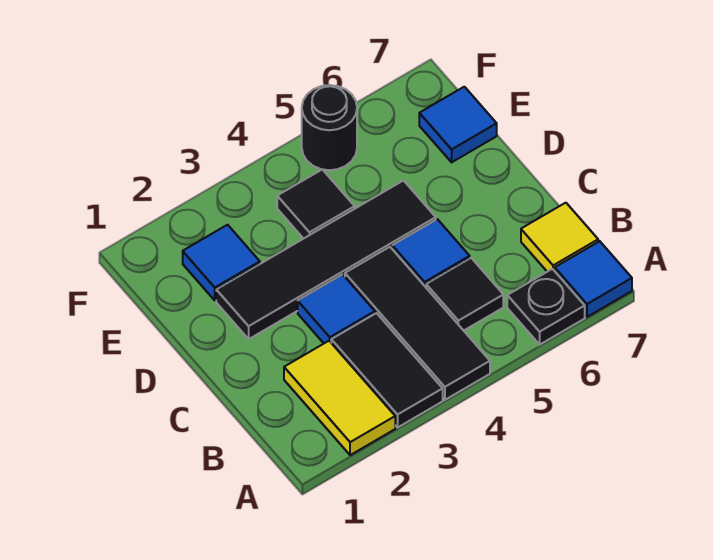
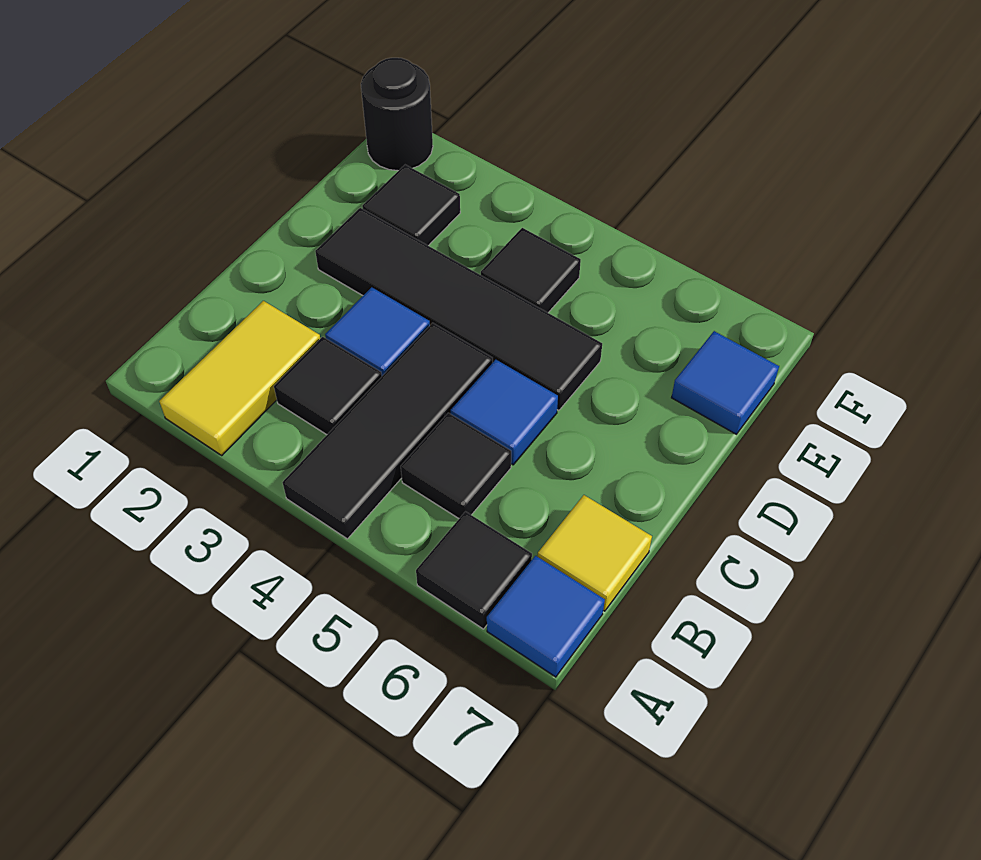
black tile A3:B3 level 1 -> black tile B3 level 1
black plate A6 level 1 -> black tile A6 level 1
blue tile E2 level 1 -> black tile E2 level 1
black round brick F5 level 1 -> black round brick F1 level 1

